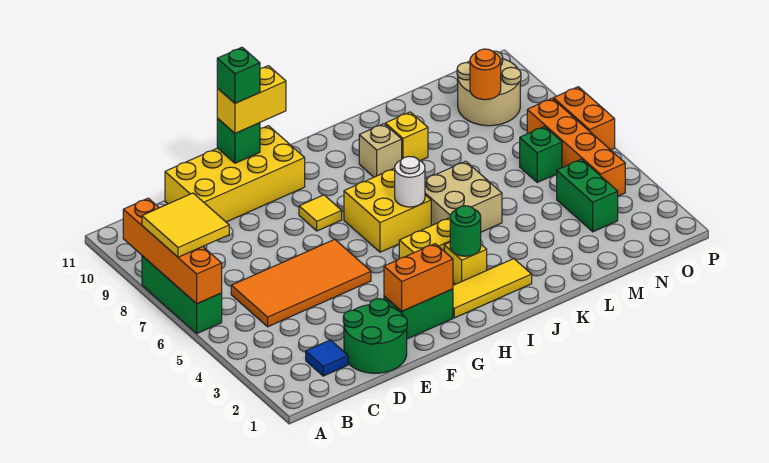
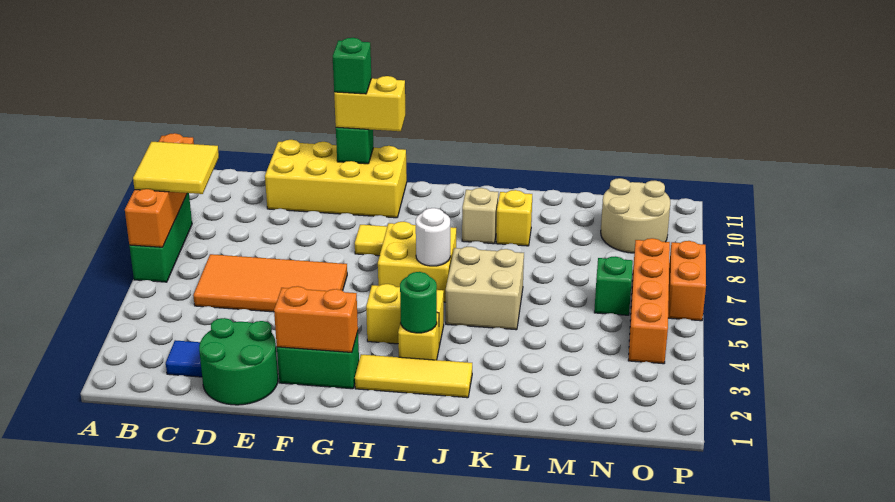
green brick N3:N4 level 1 -> none
orange round brick N9 level 2 -> none

